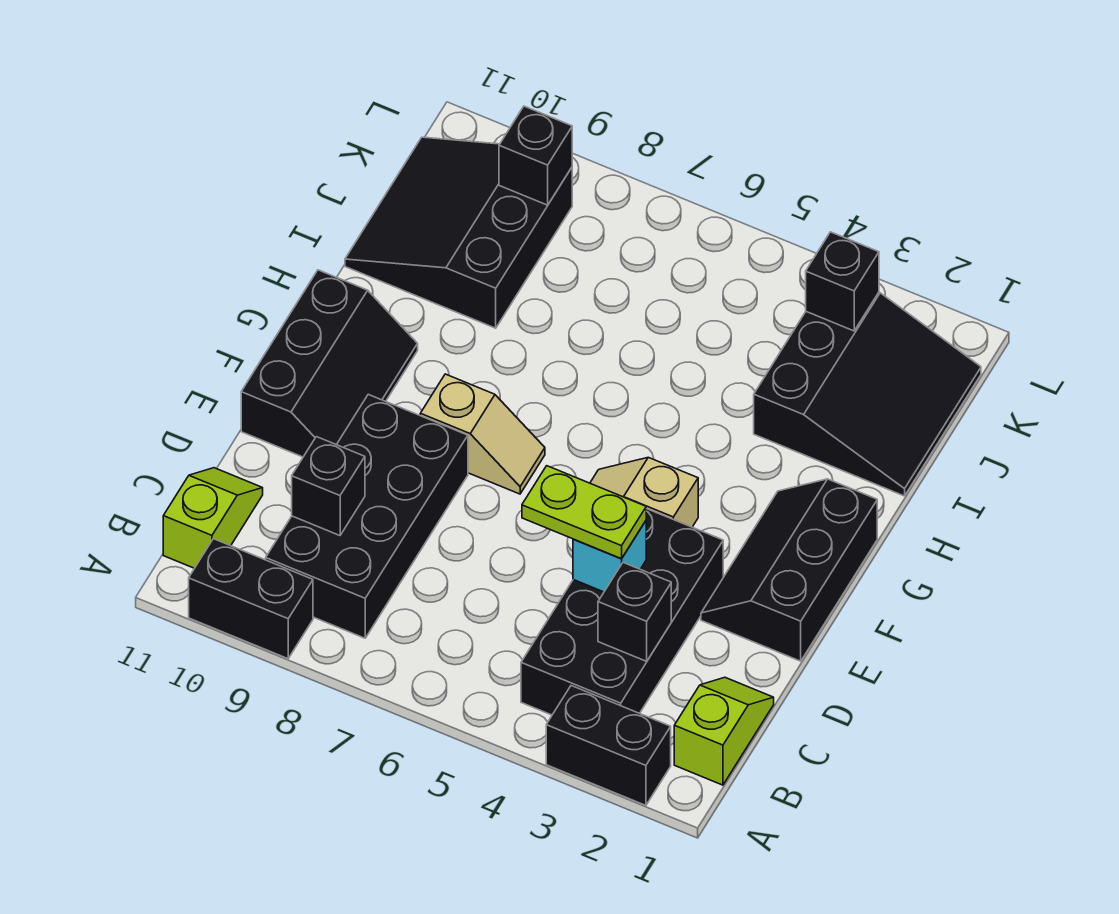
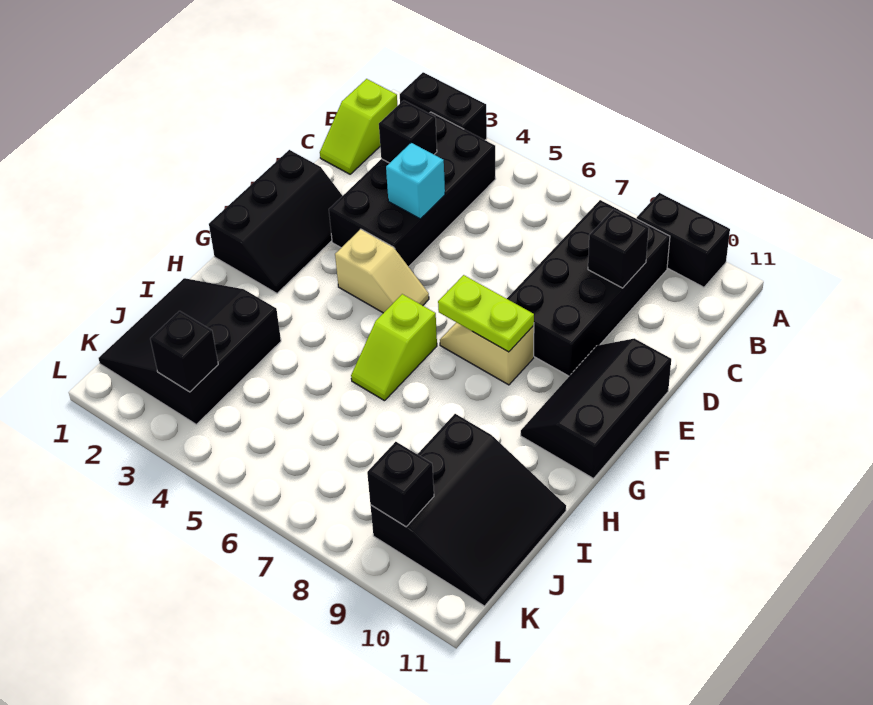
lime slope B11:C11 level 1 top B -> lime slope G6:H6 level 1 top G
lime plate D4:D5 level 3 -> lime plate F7:F8 level 2

